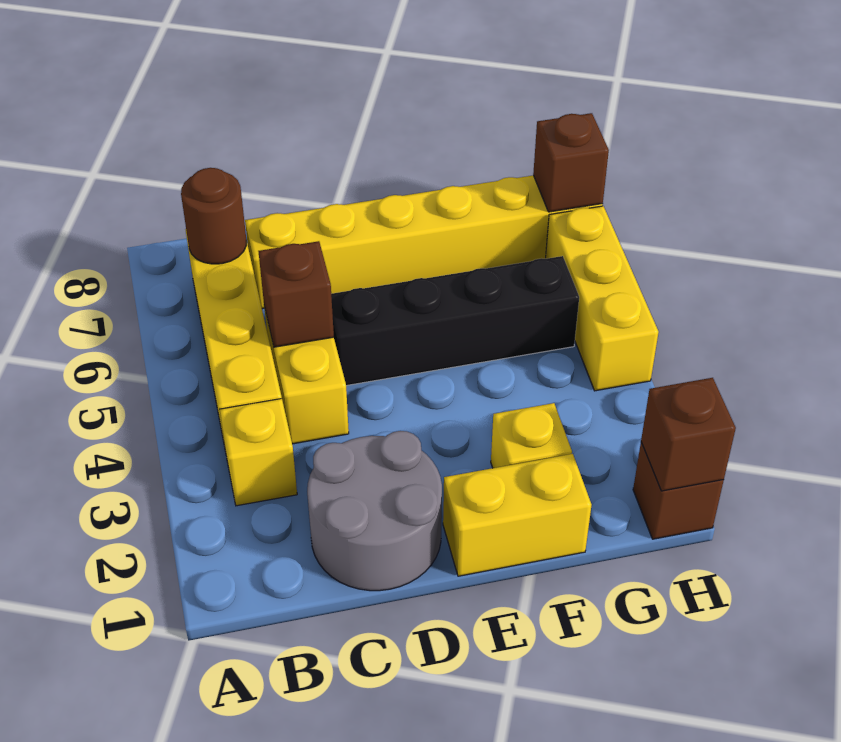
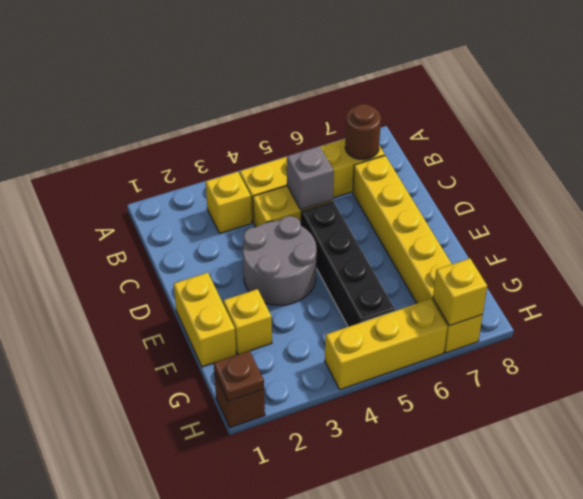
grey round brick C1:D2 level 1 -> grey round brick D3:E4 level 1
brown brick C5 level 2 -> grey brick C5 level 2
brown brick H1 level 2 -> brown plate H1 level 2
brown brick H7 level 2 -> yellow brick H7 level 2

